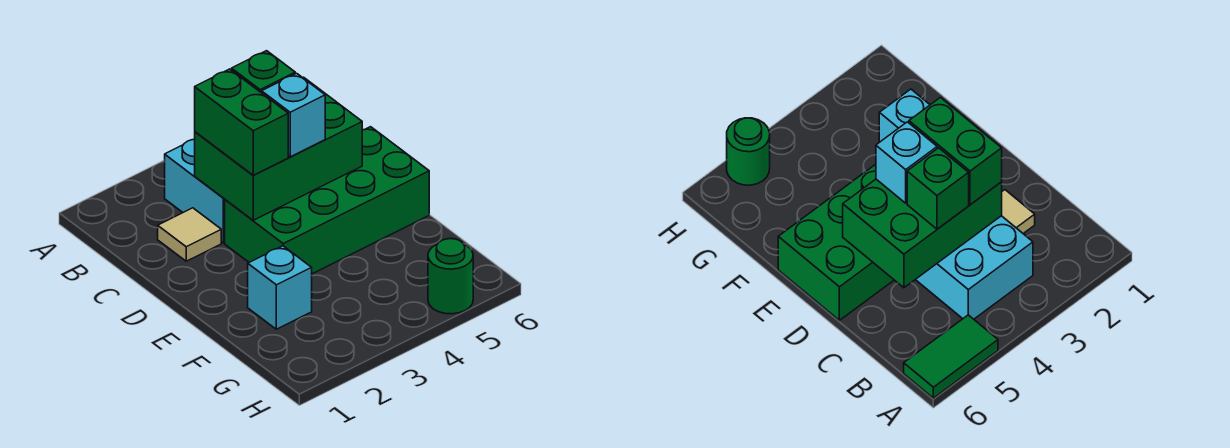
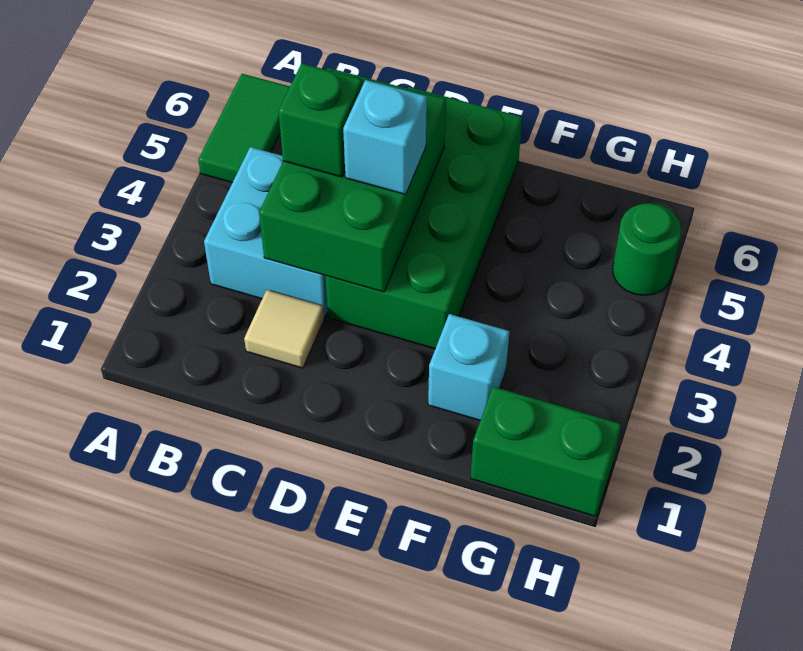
green brick C3:D3 level 3 -> green brick G1:H1 level 1

